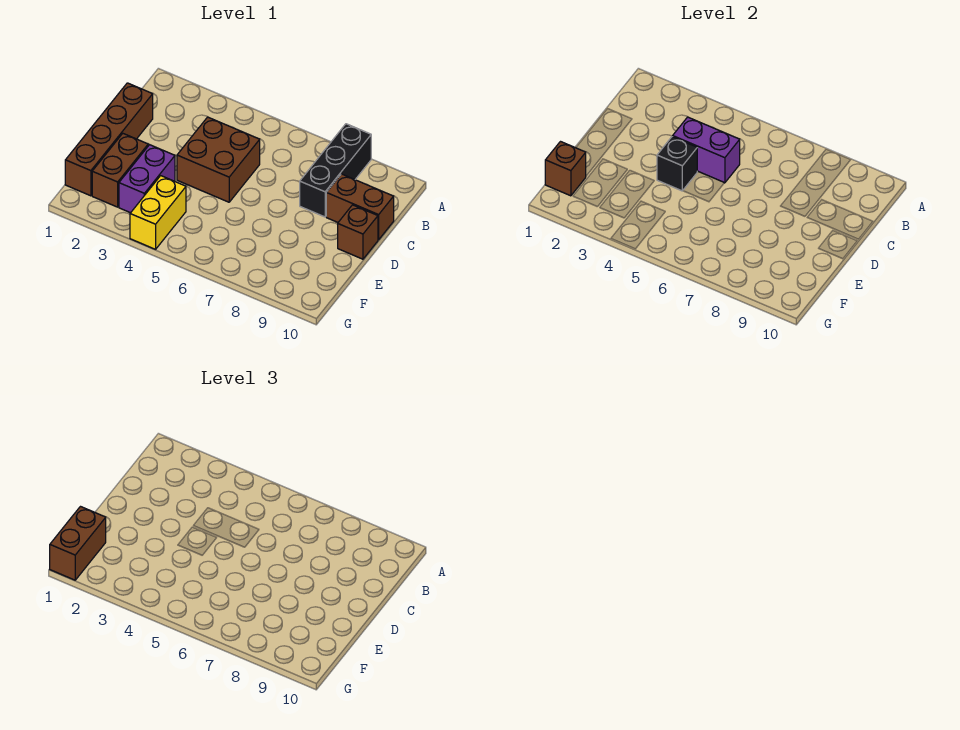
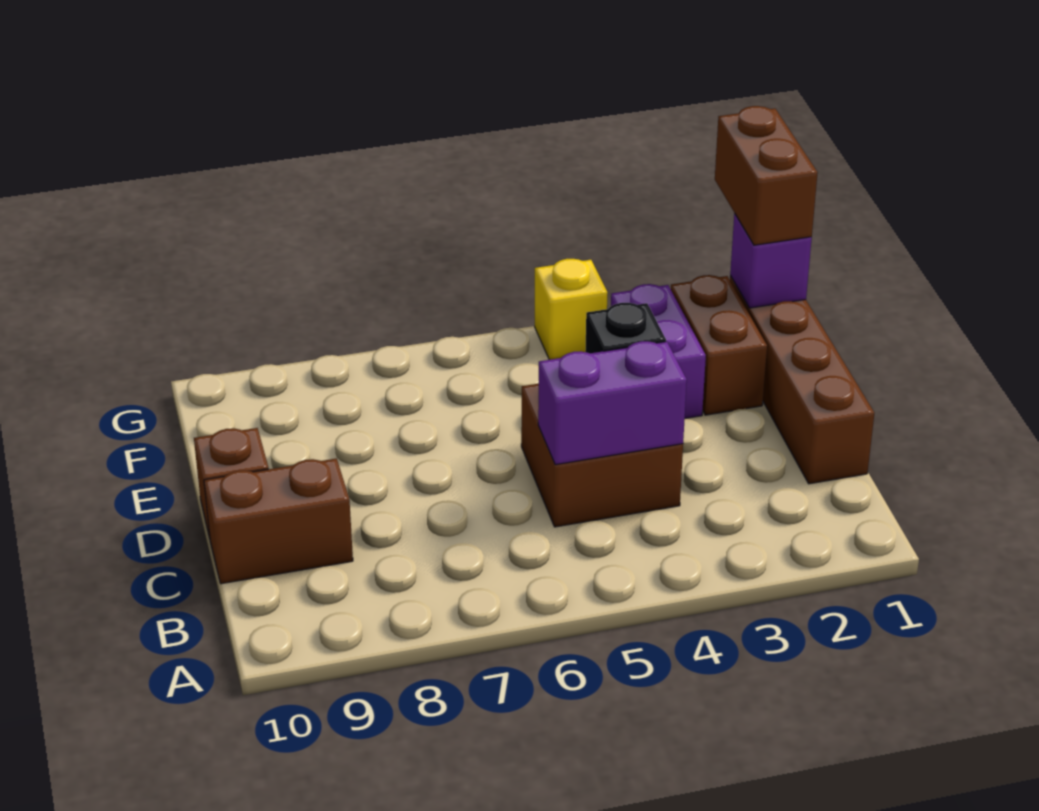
black brick A8:C8 level 1 -> none
brown brick F1 level 2 -> purple brick F1 level 2
yellow brick F4:G4 level 1 -> yellow brick G4 level 1

